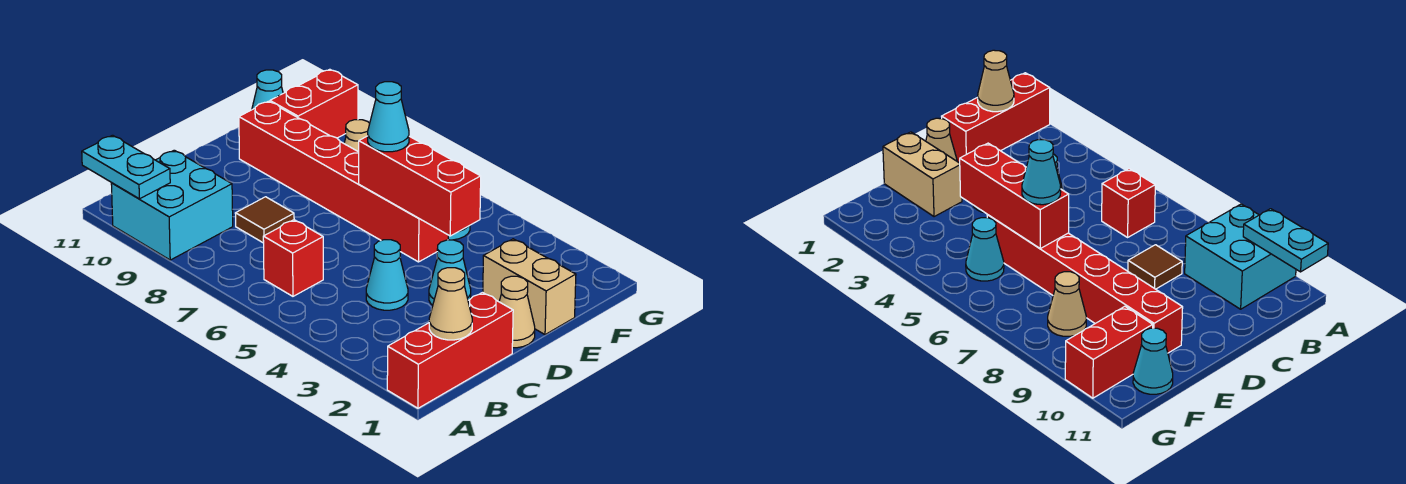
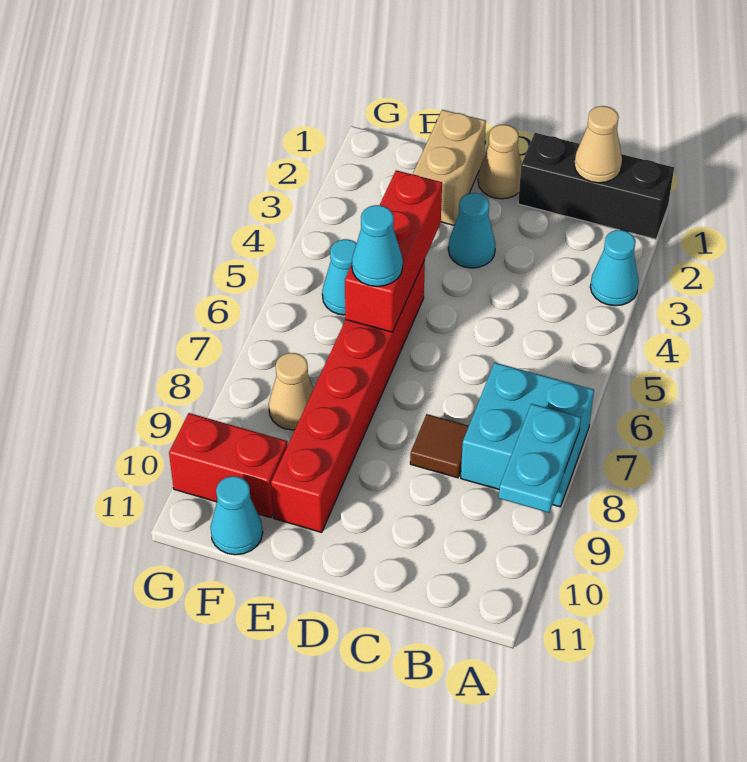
red brick A1:C1 level 1 -> black brick A1:C1 level 1
cyan brick A9:B10 level 1 -> cyan brick A7:B8 level 1
cyan plate A10:A11 level 2 -> cyan plate A8:A9 level 2
red brick B6 level 1 -> none
cyan cone C4 level 1 -> cyan cone A3 level 1

